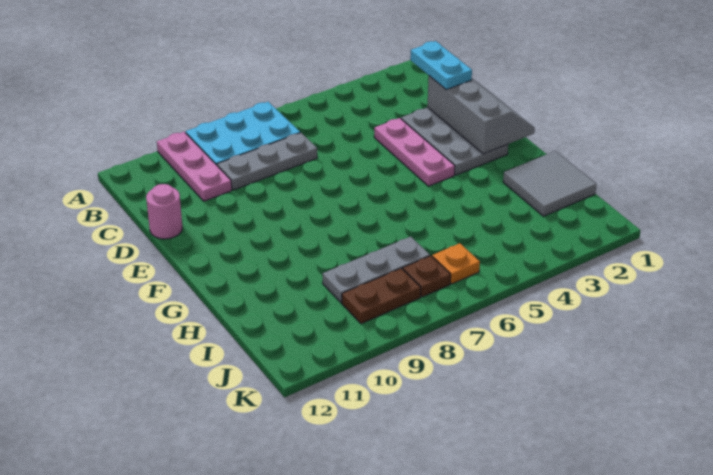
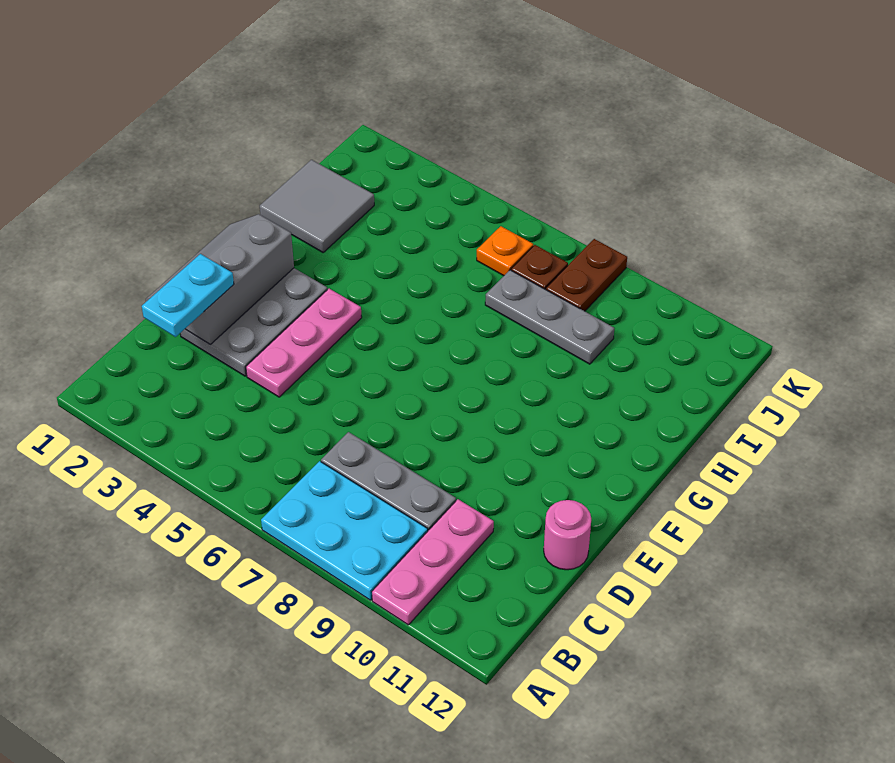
brown plate J8:J9 level 1 -> brown plate J8:K8 level 1

